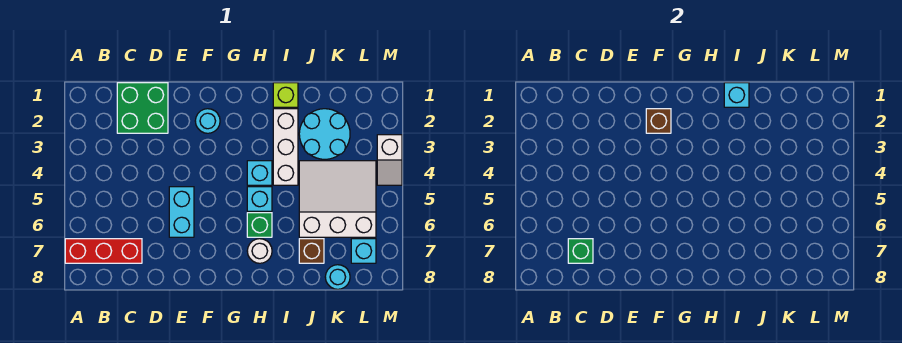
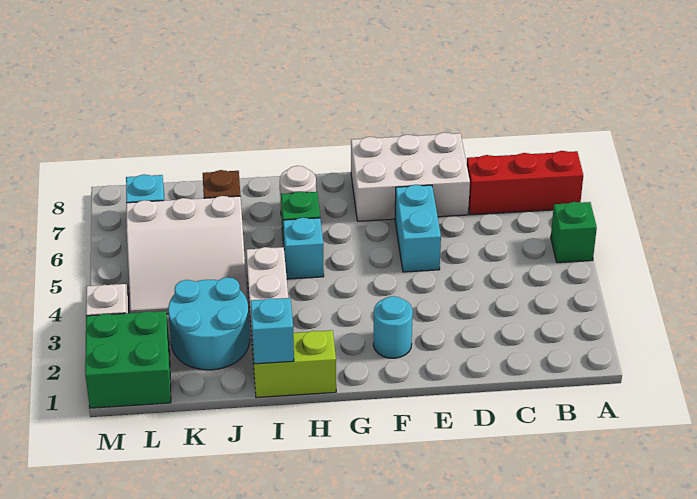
green brick C1:D2 level 1 -> green brick L1:M2 level 1
green brick C7 level 2 -> green brick A5 level 1
none -> white brick D7:F8 level 1
brown brick F2 level 2 -> none
cyan brick H4 level 1 -> none
lime brick I1 level 1 -> lime brick H1:I1 level 1
cyan round brick K8 level 1 -> none

